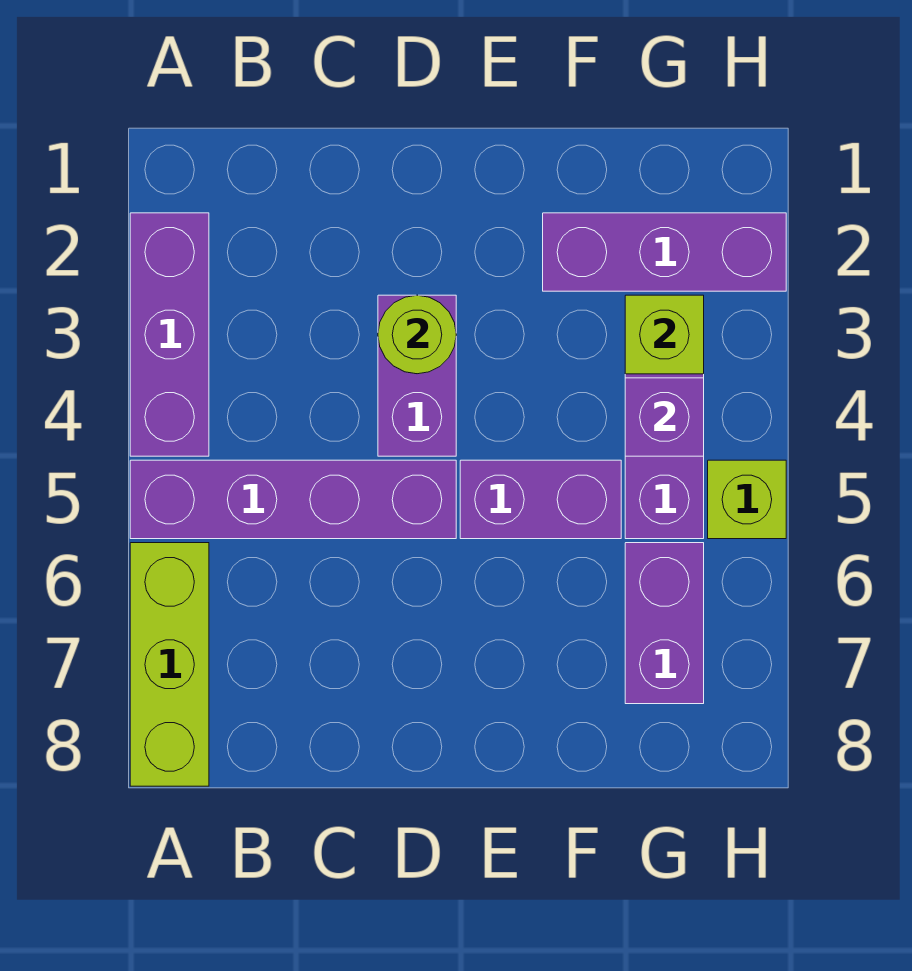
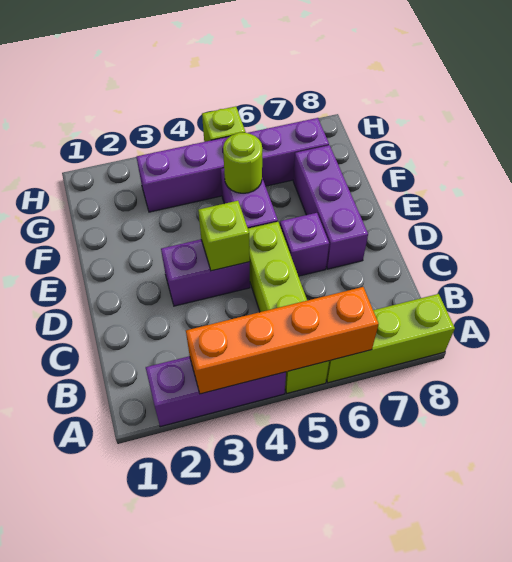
none -> orange brick A3:A6 level 2
purple brick A5:D5 level 1 -> lime brick A5:D5 level 1
lime round brick D3 level 2 -> lime round brick F5 level 2
purple brick F2:H2 level 1 -> purple brick D7:F7 level 1
lime brick G3 level 2 -> lime brick D4 level 2
purple brick G4 level 2 -> purple brick D6 level 1

